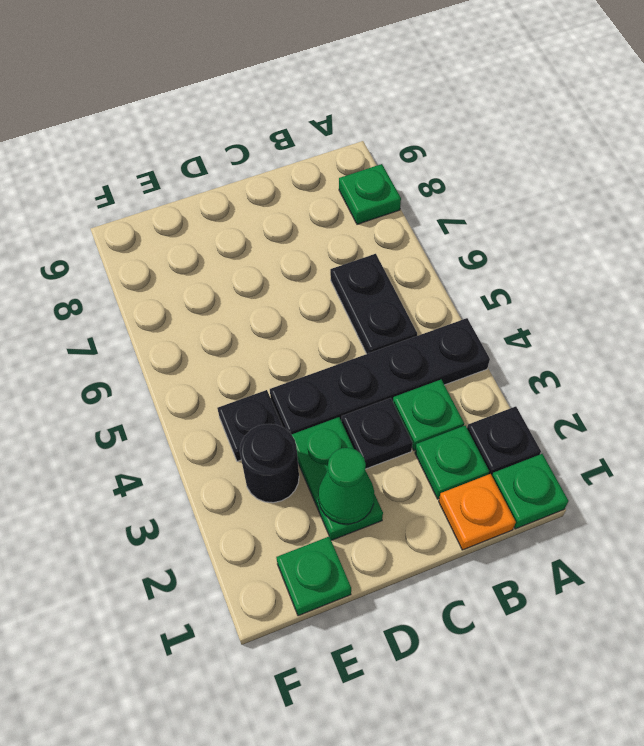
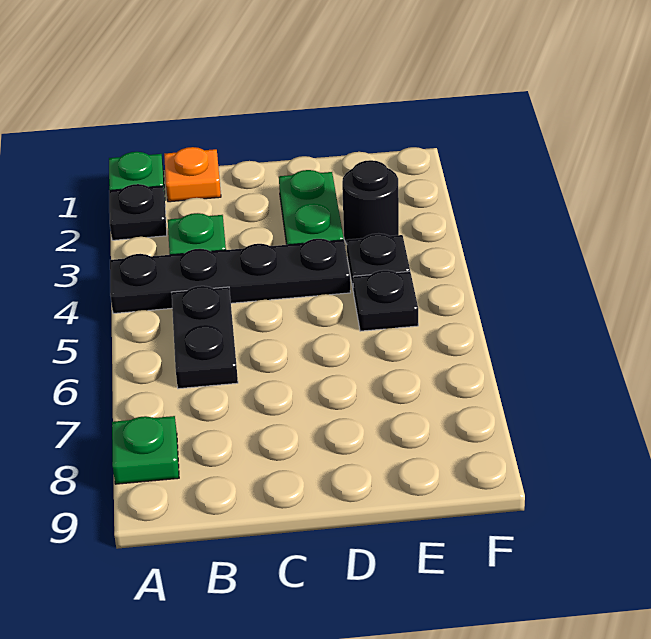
green plate B2 level 1 -> none
black plate C3 level 1 -> black plate E5 level 1
green cone D2 level 2 -> none
green plate E1 level 1 -> none

